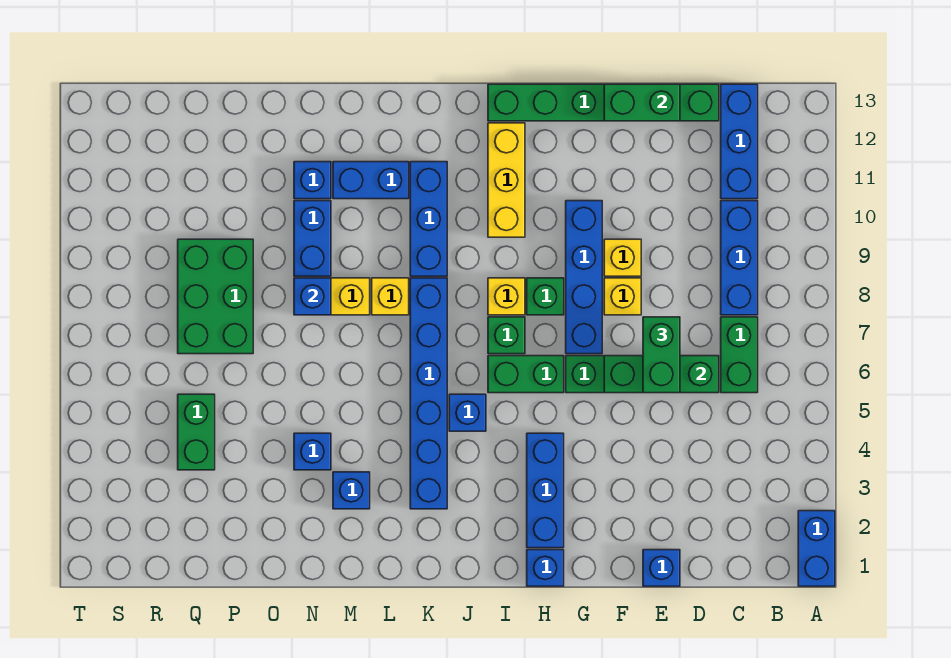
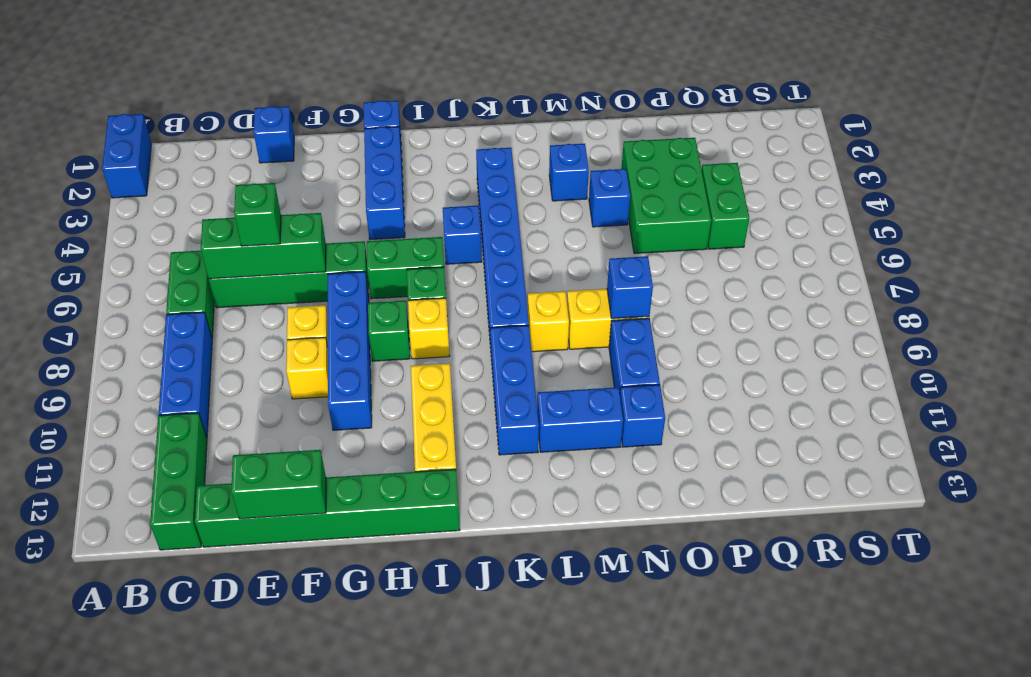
blue brick C11:C13 level 1 -> green brick C11:C13 level 1
green brick E6:E7 level 3 -> green brick E6 level 3
green brick P7:Q9 level 1 -> green brick O3:P5 level 1

